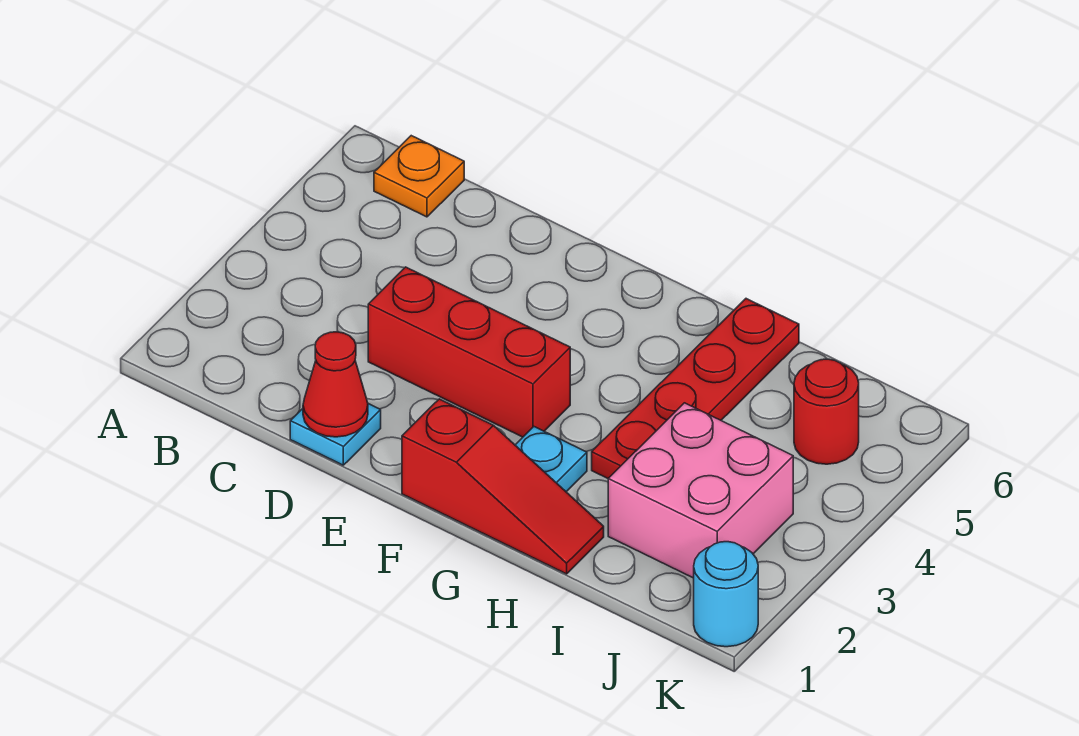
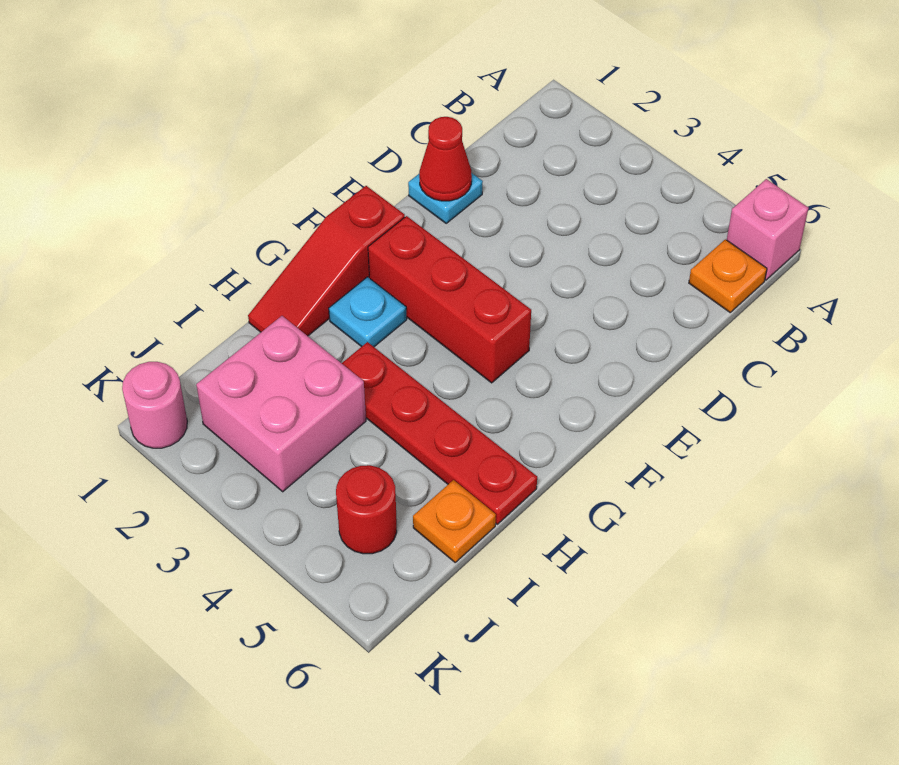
none -> pink brick A6 level 1
red brick D3:F3 level 1 -> red brick F2:F4 level 1
none -> orange plate I6 level 1
cyan round brick K1 level 1 -> pink round brick K1 level 1

